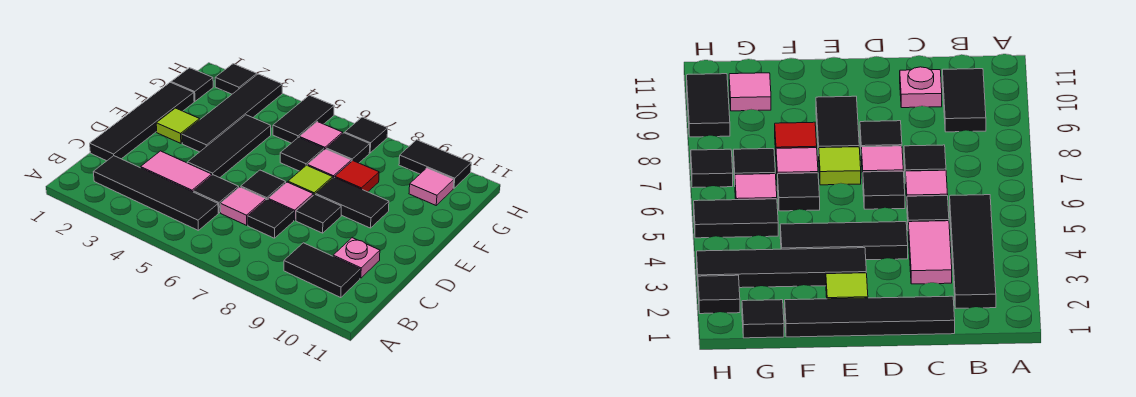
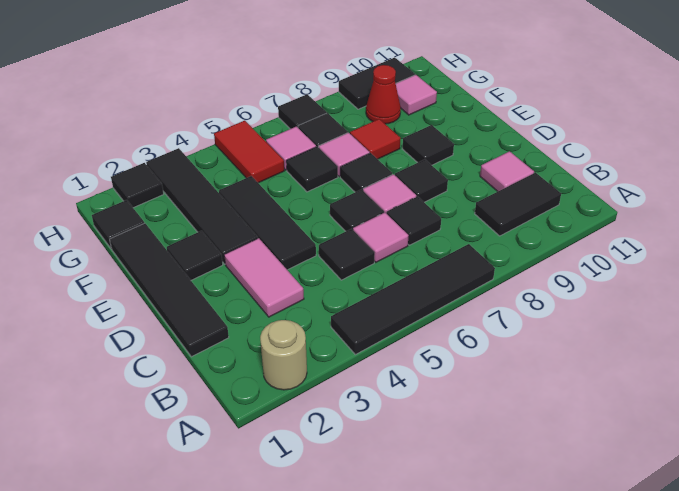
none -> tan round brick A2 level 1
black tile B2:B5 level 1 -> black tile A4:A7 level 1
pink tile C3:C4 level 1 -> pink tile C3:D3 level 1
pink plate C10 level 1 -> pink tile C10 level 1
lime tile E2 level 1 -> black tile E2 level 1
lime tile E7 level 1 -> black tile E7 level 1
black tile E8:E9 level 1 -> black tile E9 level 1
black tile G5:H5 level 1 -> red tile G5:H5 level 1
none -> red cone G9 level 1

